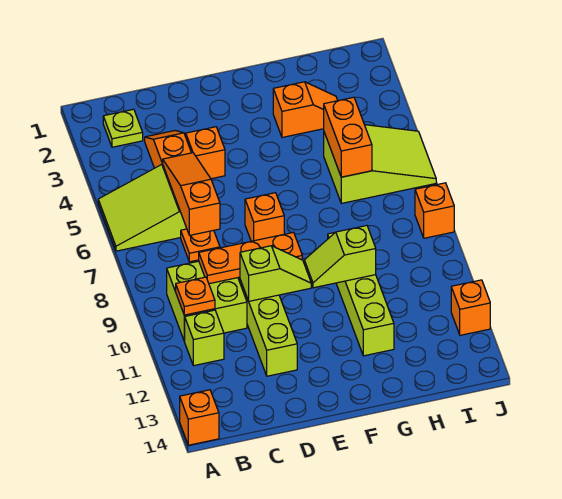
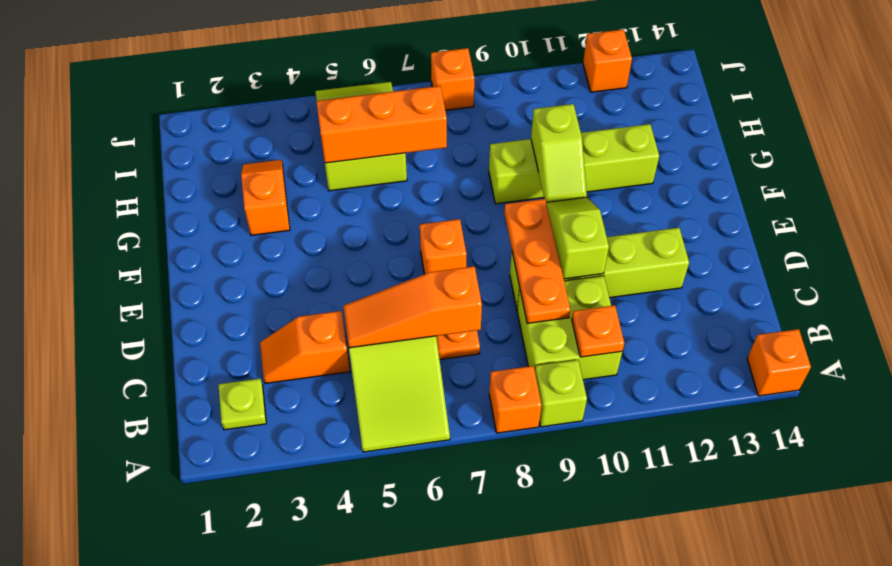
lime brick B11 level 1 -> lime brick A9 level 1
orange brick D4 level 1 -> orange brick A8 level 1
orange brick H5:H6 level 2 -> orange brick H5:H7 level 2

